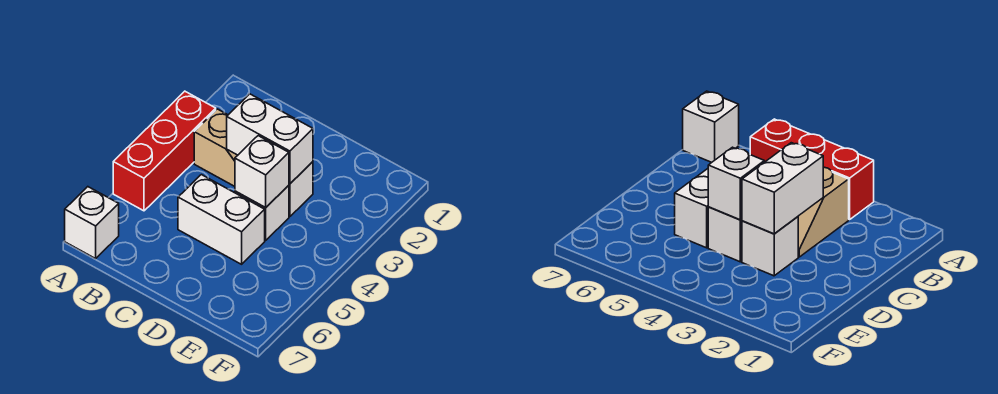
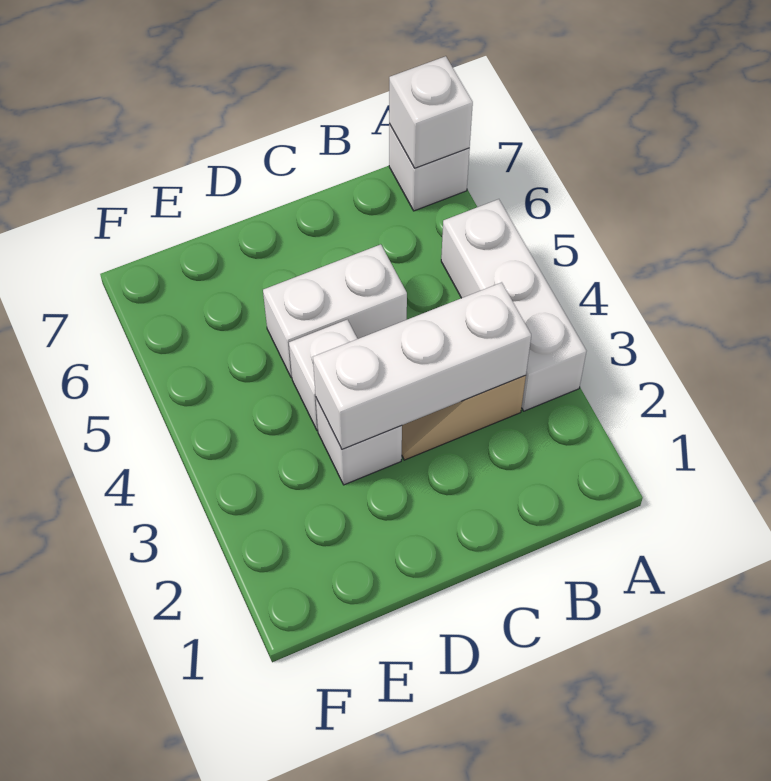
red brick A3:A5 level 1 -> white brick A3:A5 level 1
white brick C3:D3 level 2 -> white brick B3:D3 level 2
white brick D4 level 2 -> white brick A7 level 2

